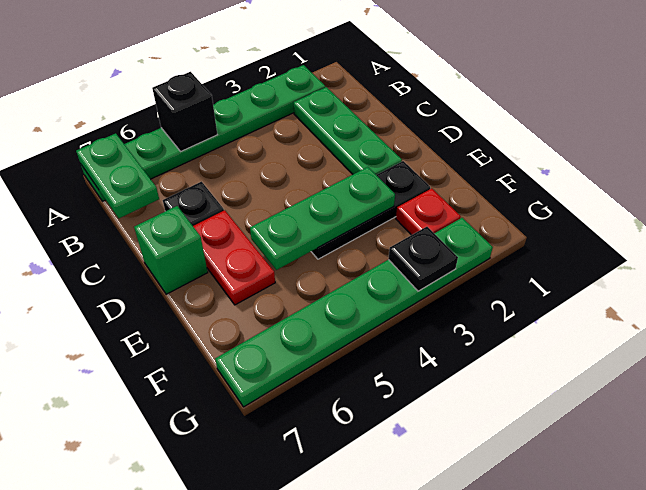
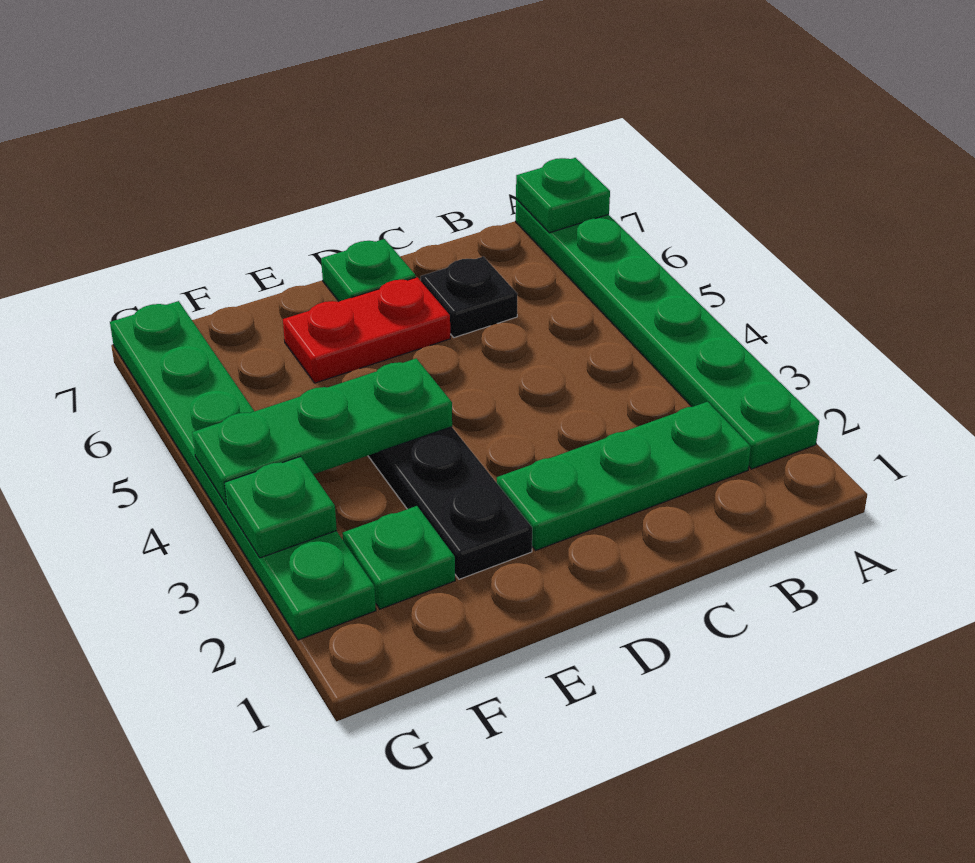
black brick A5 level 2 -> none
green plate A7:B7 level 2 -> green plate A7 level 2
green brick D7 level 1 -> green plate D7 level 1
green plate E3:E5 level 2 -> green plate E4:G4 level 2
red plate F2 level 1 -> green plate F2 level 1
black plate G3 level 2 -> green plate G3 level 2

